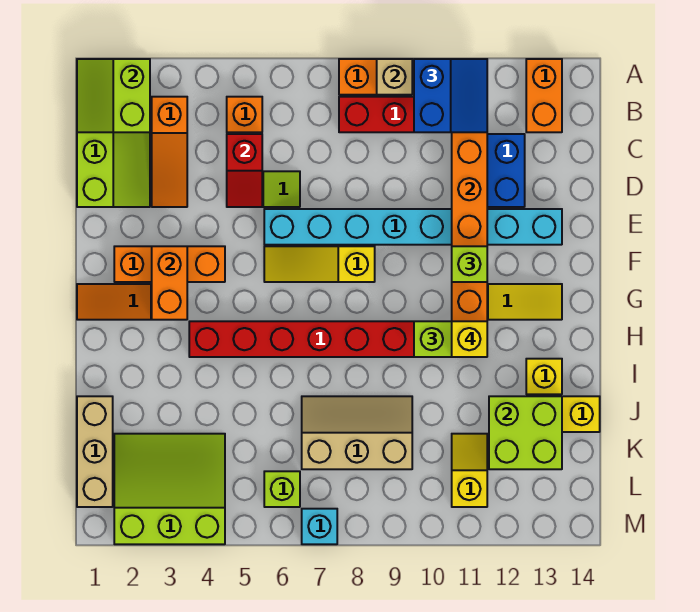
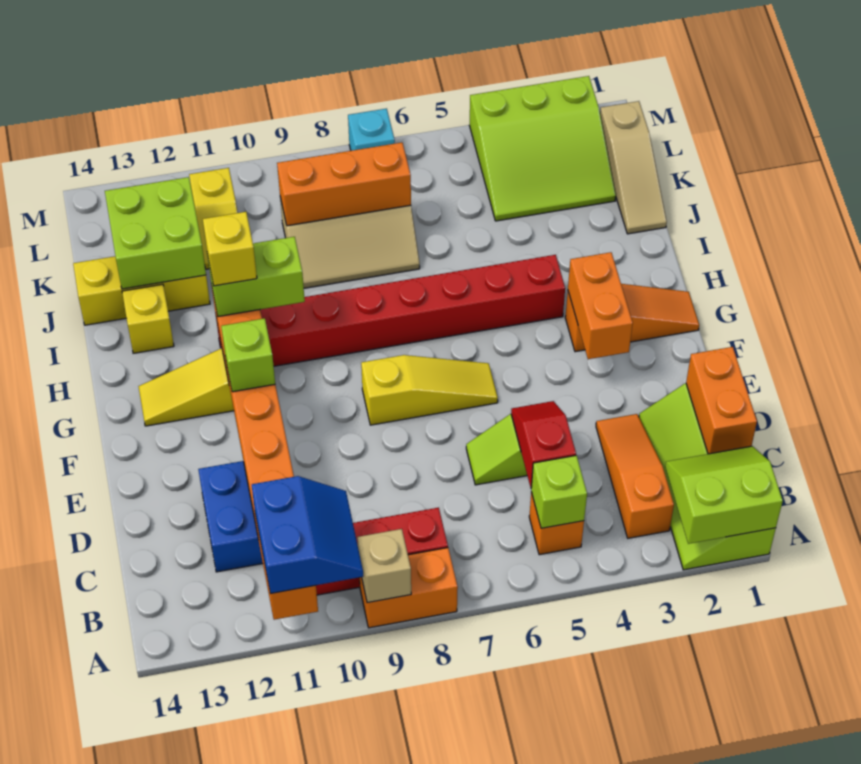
lime slope A1:B2 level 2 top 2 -> lime slope A1:B2 level 2 top A
blue slope A10:B11 level 3 top 10 -> blue slope A10:B11 level 3 top 11
orange brick A13:B13 level 1 -> orange brick C1:D1 level 2
cyan brick E6:E13 level 1 -> none
orange brick F2:F4 level 1 -> orange brick K7:K9 level 2
tan brick J1:L1 level 1 -> tan slope J1:L1 level 1 top L
lime brick L6 level 1 -> lime brick B5 level 2

